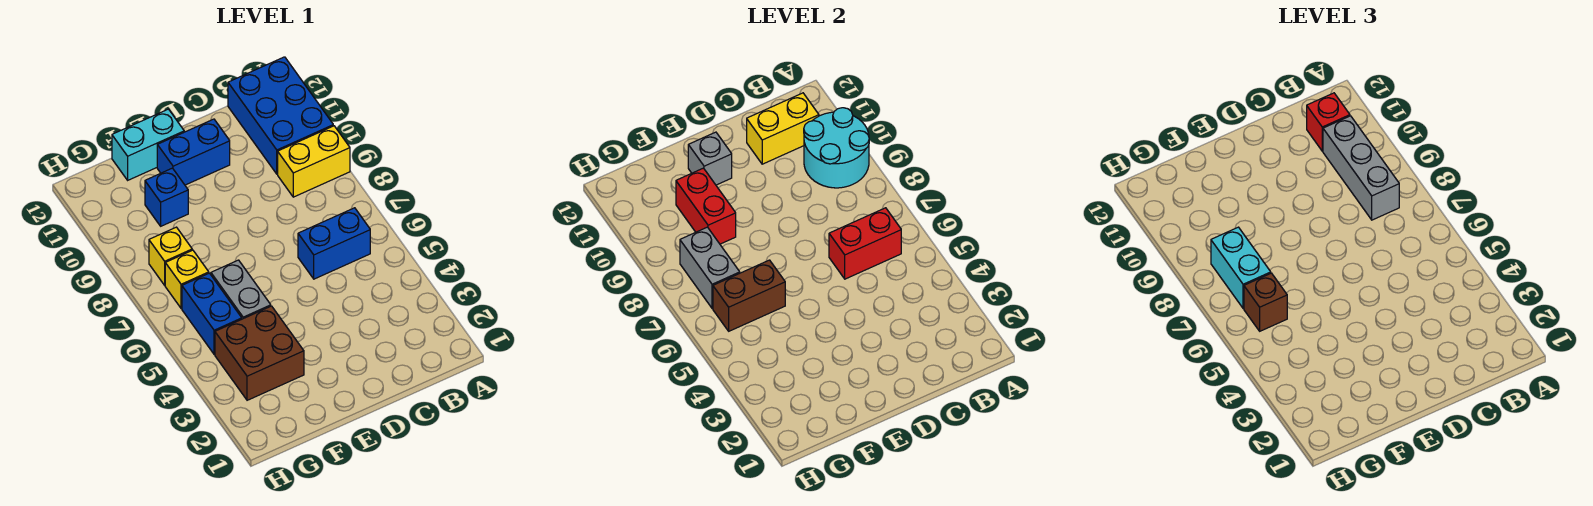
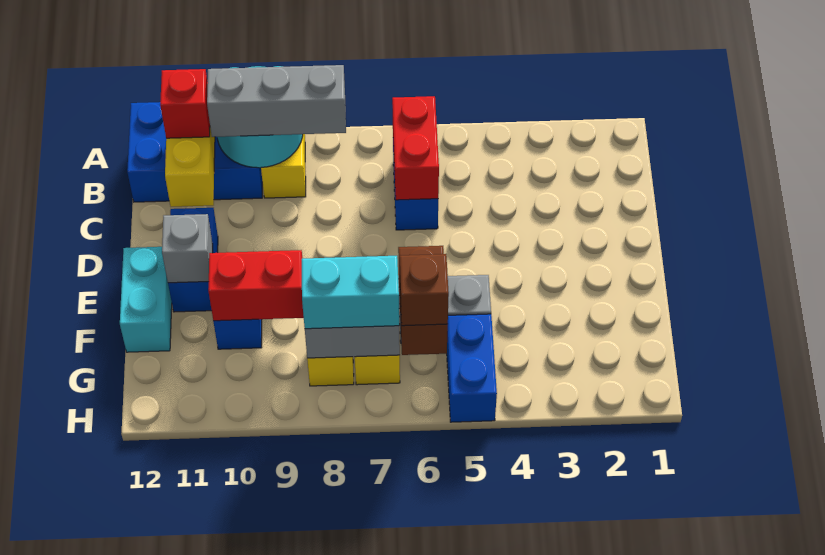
brown brick F3:G4 level 1 -> none
blue brick G5:G6 level 1 -> blue brick G5:H5 level 1

